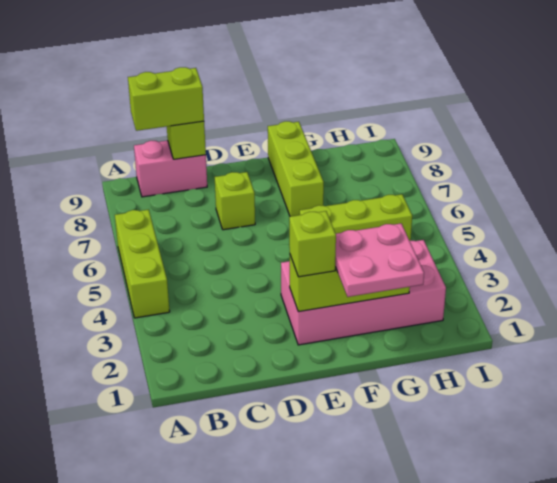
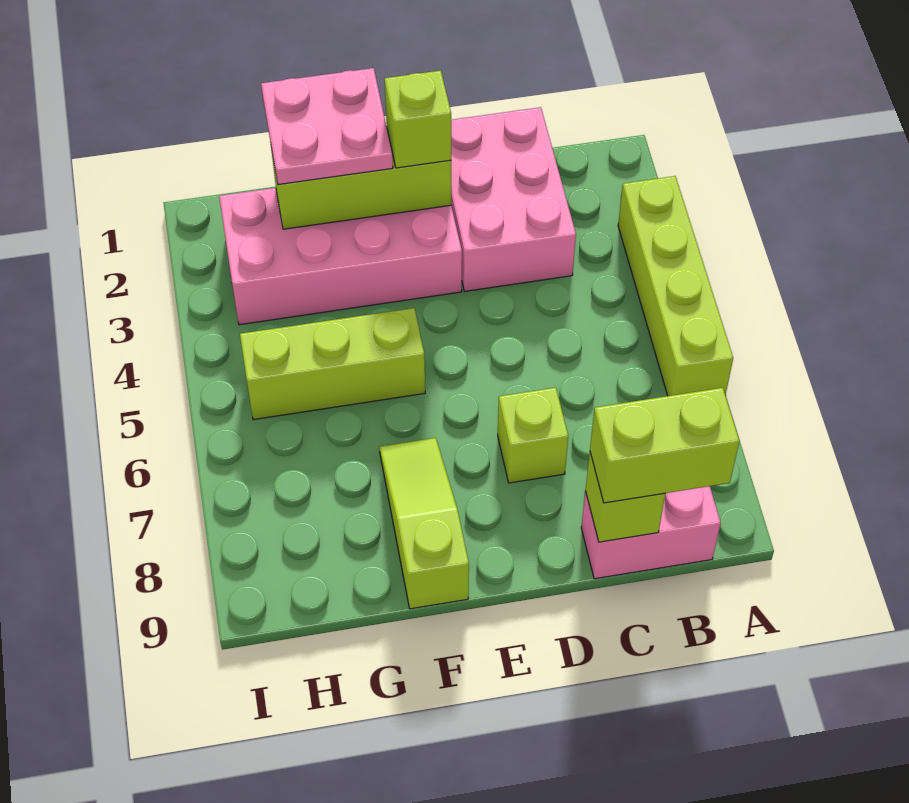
lime brick A4:A6 level 1 -> lime brick A3:A6 level 1
none -> pink brick C1:D3 level 1
lime brick F7:F9 level 1 -> lime slope F7:F9 level 1 top 9

